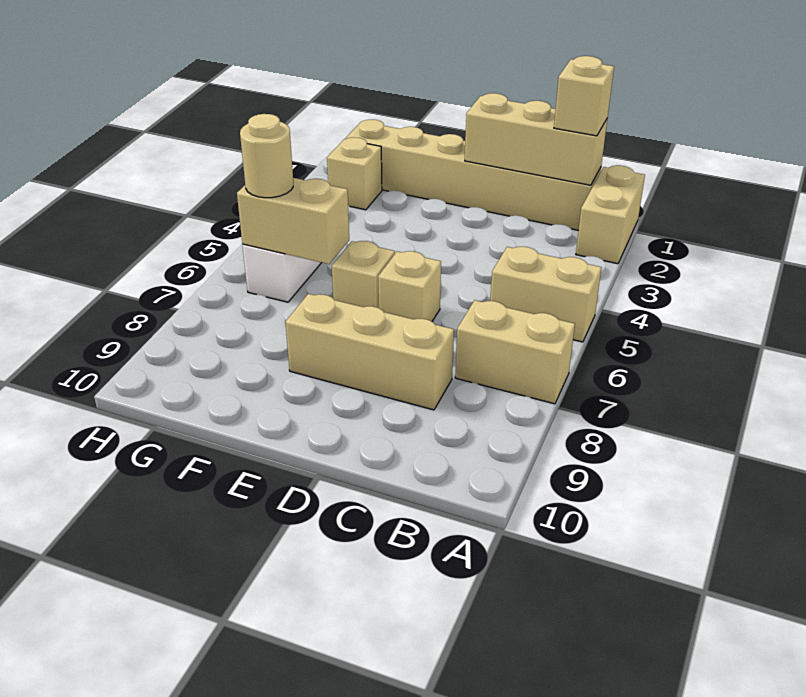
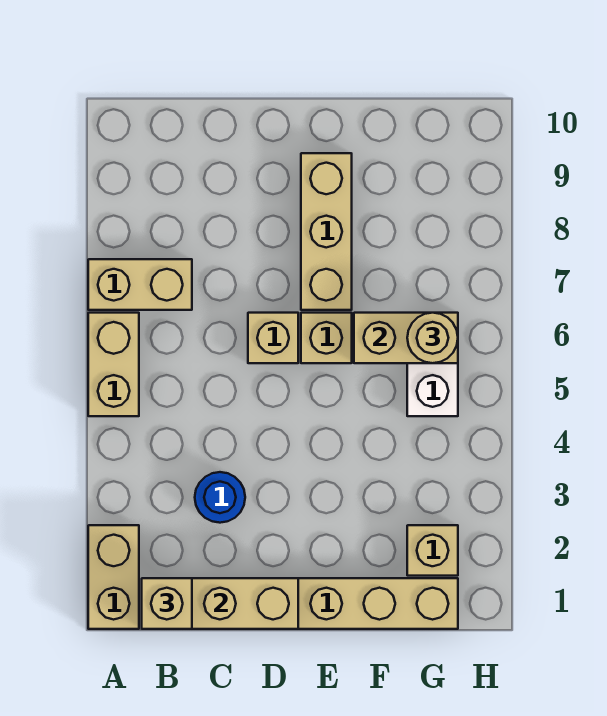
tan brick A5:B5 level 1 -> tan brick A5:A6 level 1
none -> blue round brick C3 level 1
tan brick C8:E8 level 1 -> tan brick E7:E9 level 1

